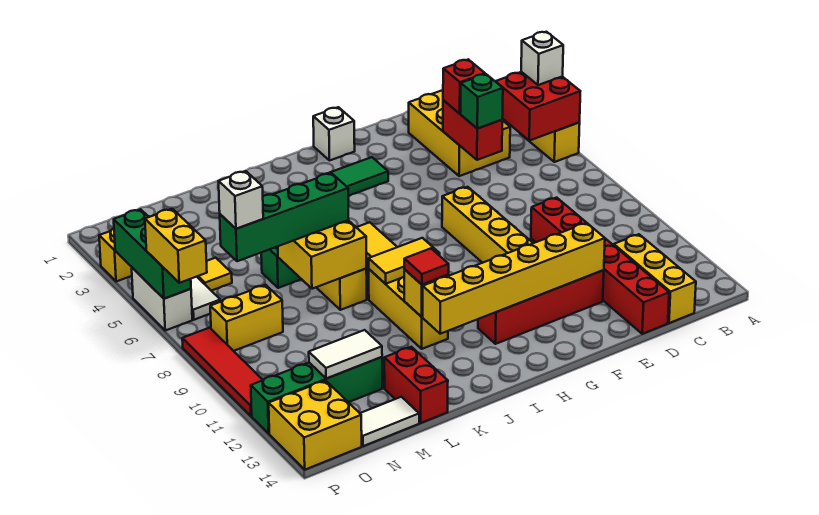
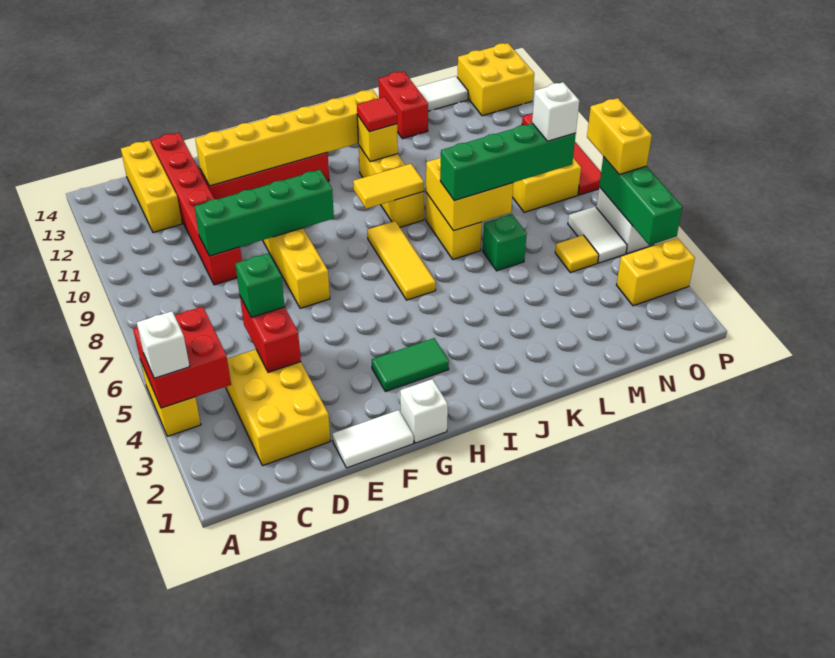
red brick D4 level 3 -> none
green brick M12:P12 level 1 -> green brick D9:G9 level 2
white tile M12:N12 level 2 -> white tile E1:F1 level 1

